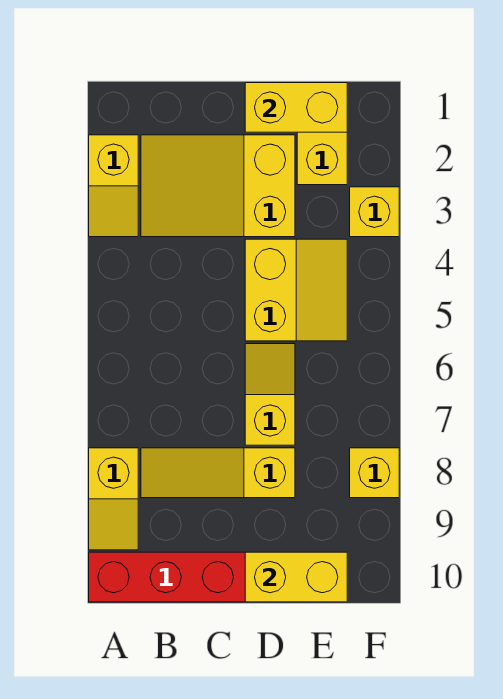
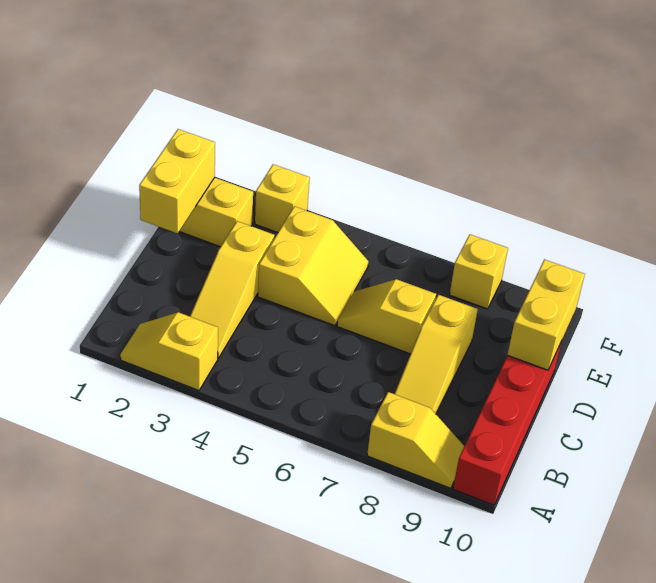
yellow slope A2:A3 level 1 top 2 -> yellow slope A2:A3 level 1 top 3
yellow slope B2:D3 level 1 top D -> yellow slope B3:D3 level 1 top D
yellow slope D4:E5 level 1 top D -> yellow slope D4:E5 level 1 top 4

